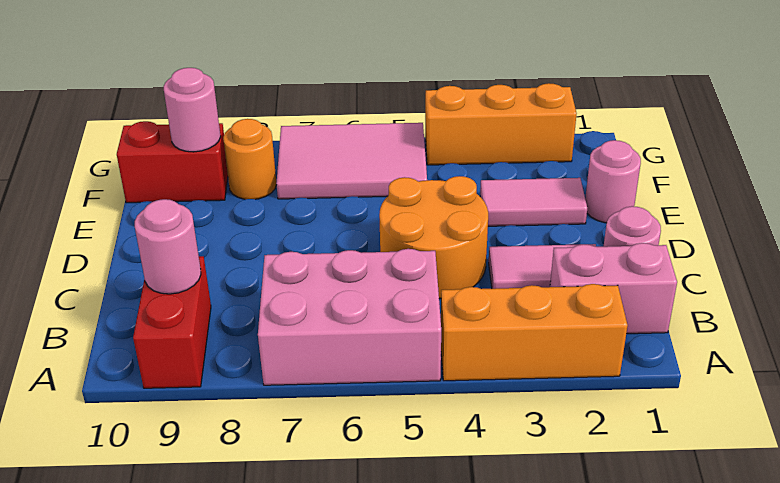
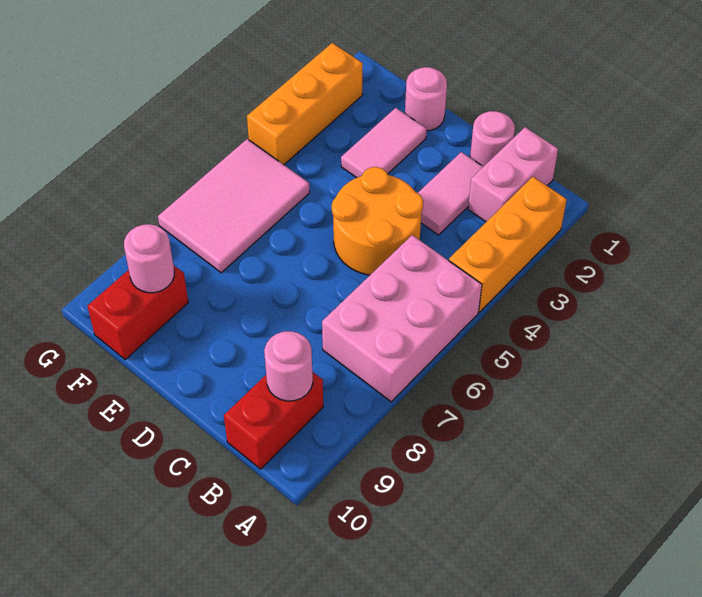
red brick A9:B9 level 1 -> red brick B9:B10 level 1
orange round brick F8 level 1 -> none

